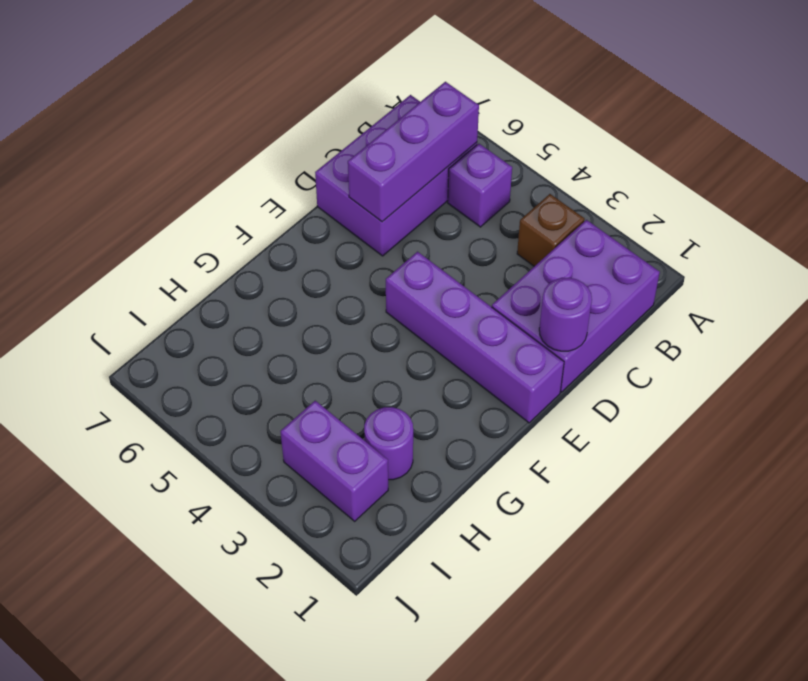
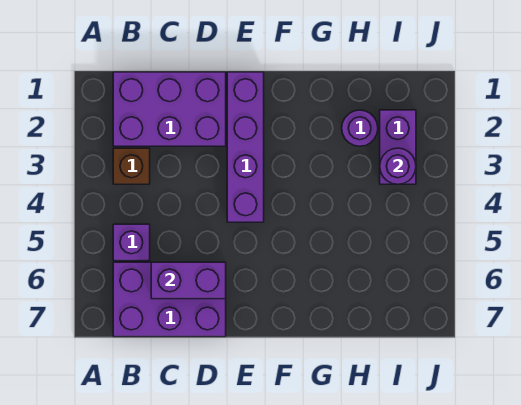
purple brick B6:D6 level 2 -> purple brick C6:D6 level 2
purple round brick D1 level 2 -> purple round brick I3 level 2

